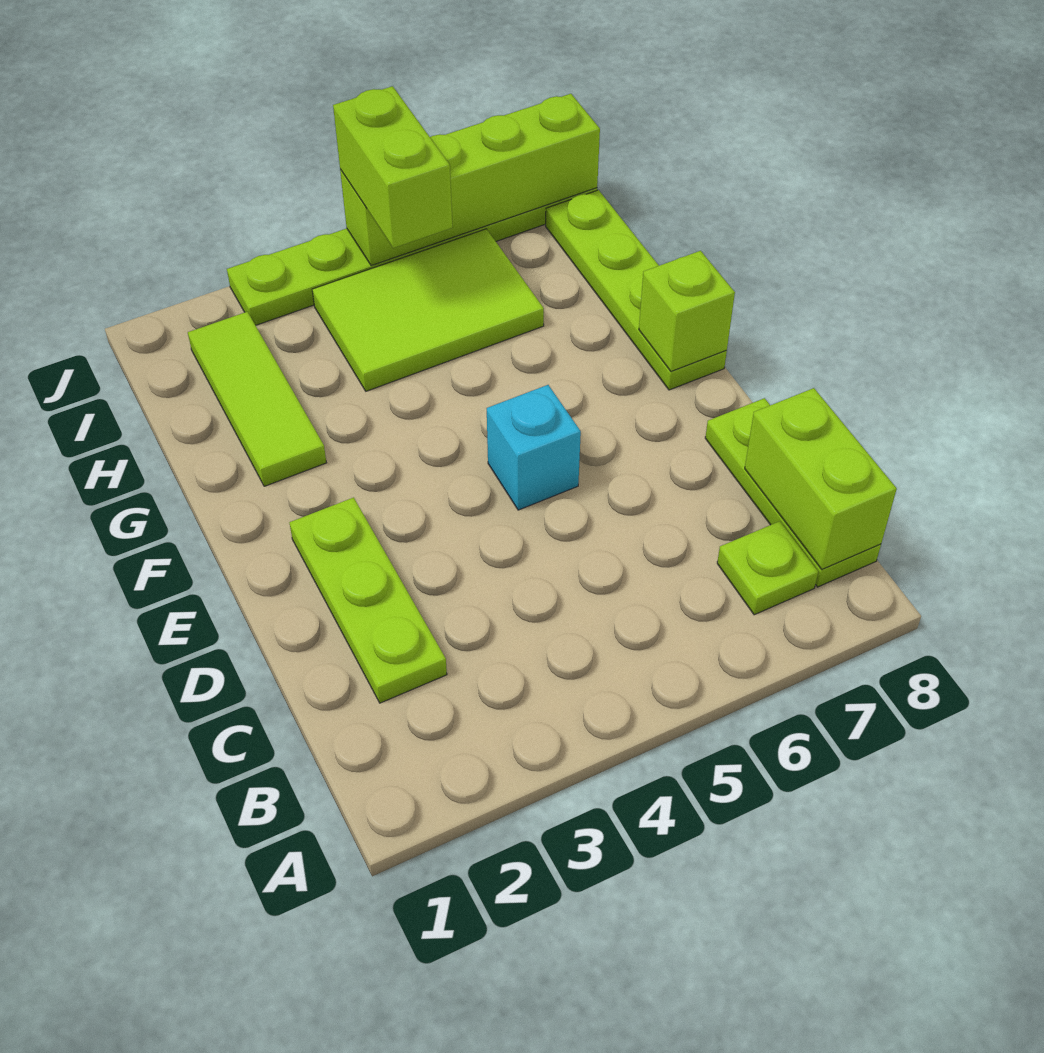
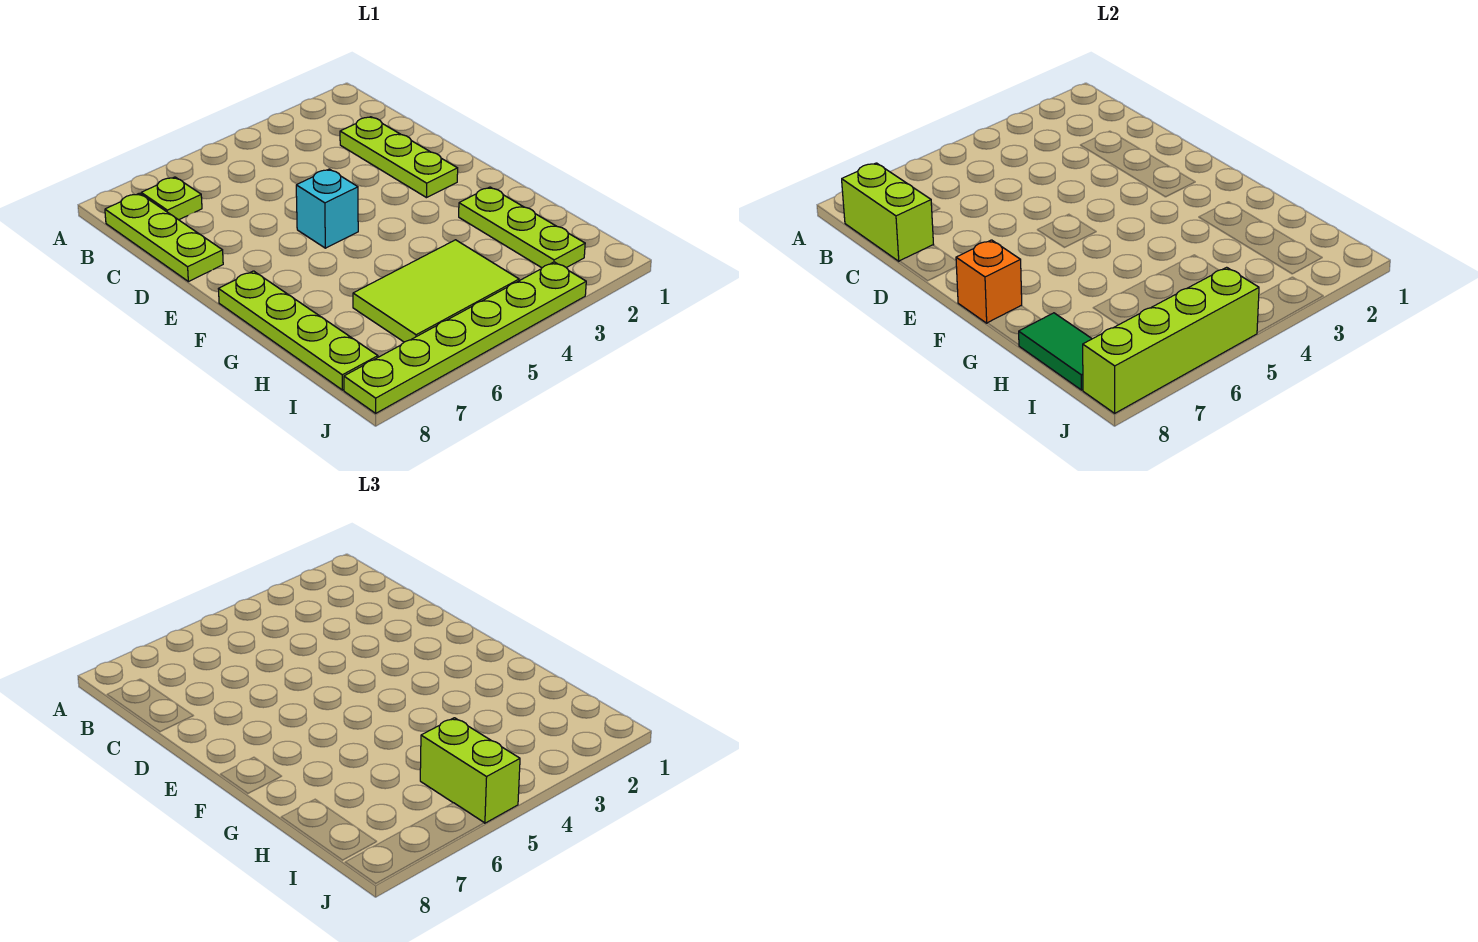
lime brick F8 level 2 -> orange brick F8 level 2
lime tile G2:I2 level 1 -> lime plate G2:I2 level 1
none -> green tile H8:I8 level 2

